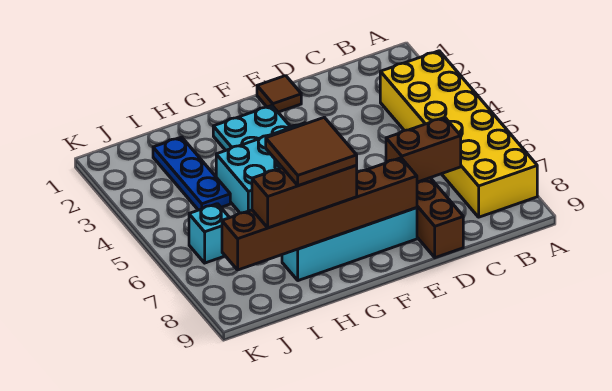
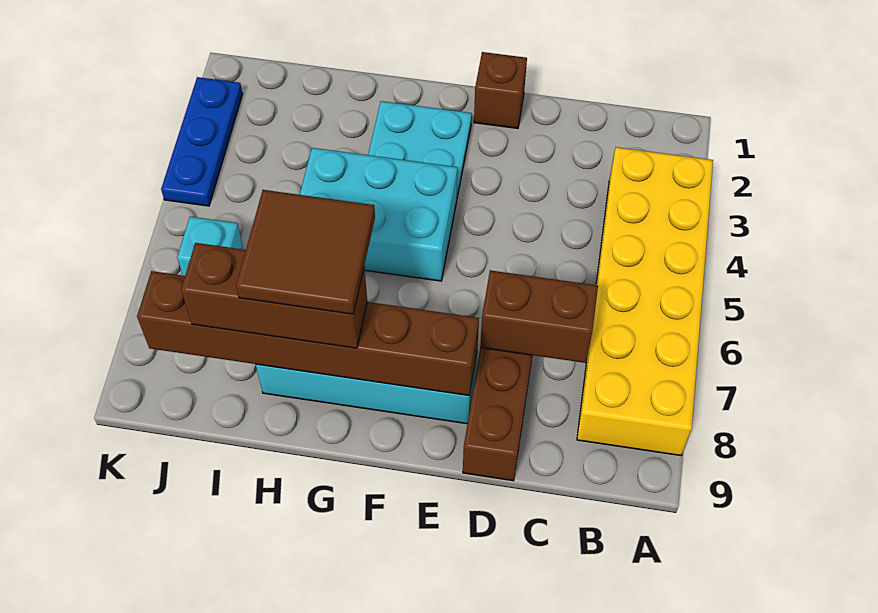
brown tile E1 level 1 -> brown brick E1 level 1
blue plate I2:I4 level 1 -> blue plate K2:K4 level 1

